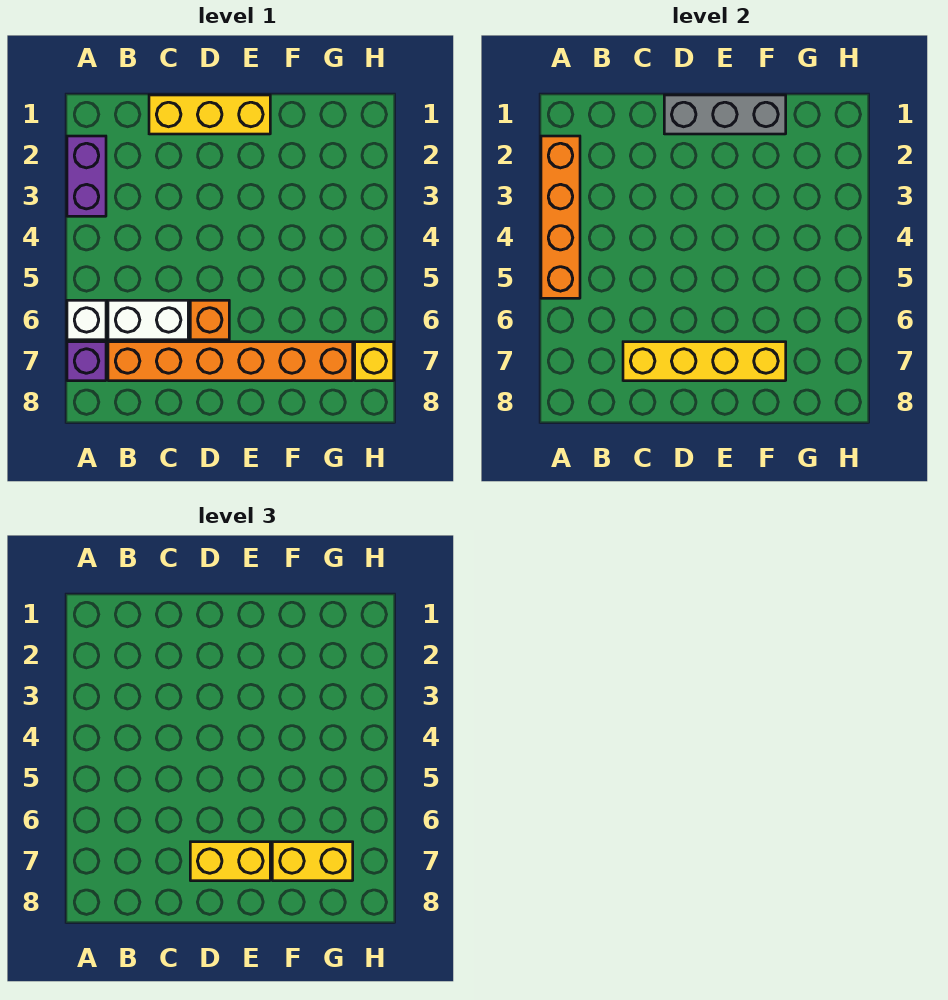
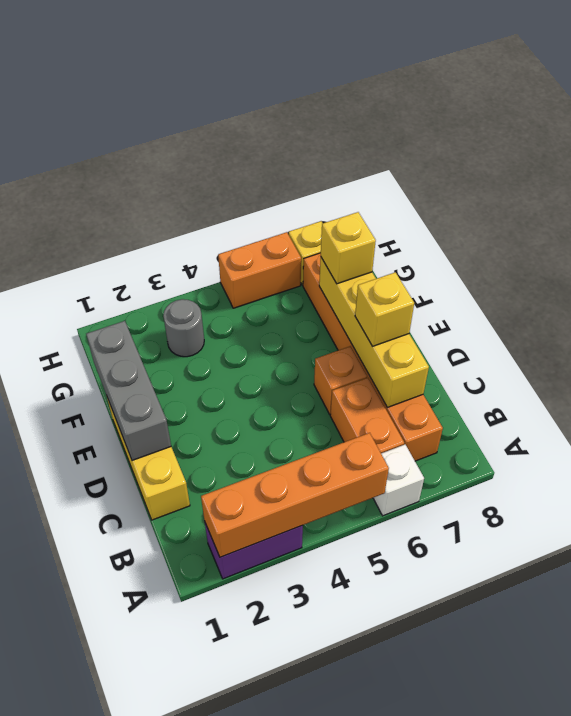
purple brick A7 level 1 -> none
white brick B6:C6 level 1 -> orange brick B6:C6 level 1
yellow brick D7:E7 level 3 -> yellow brick D7 level 3
yellow brick F7:G7 level 3 -> yellow brick F7 level 3
none -> grey round brick G3 level 1
none -> orange brick H5:H6 level 1

